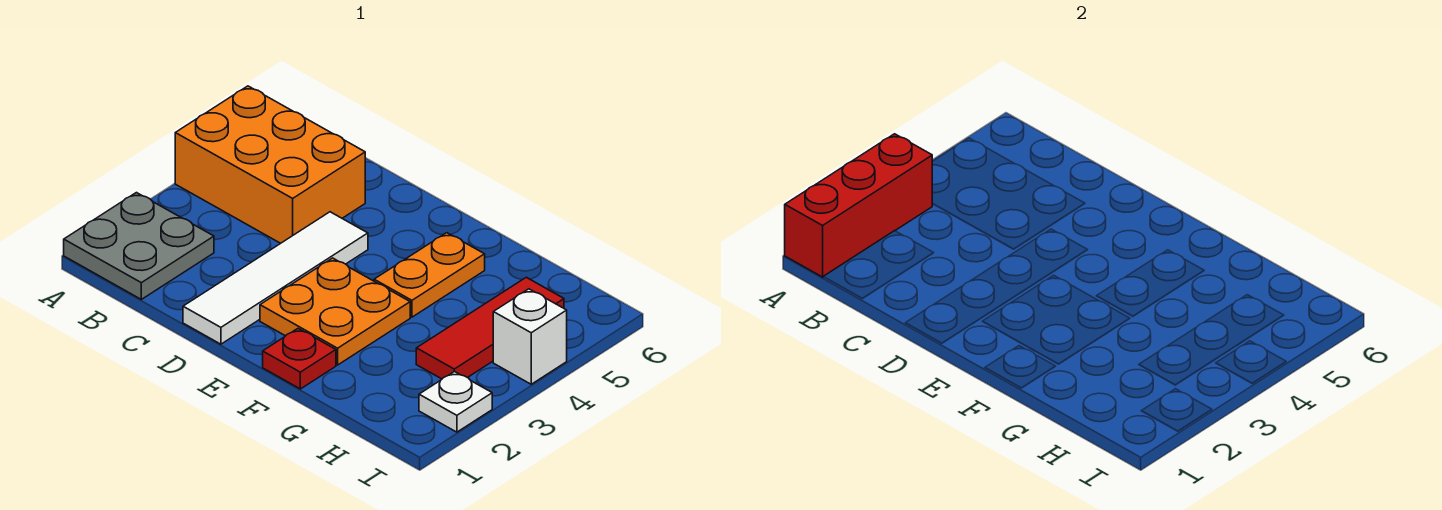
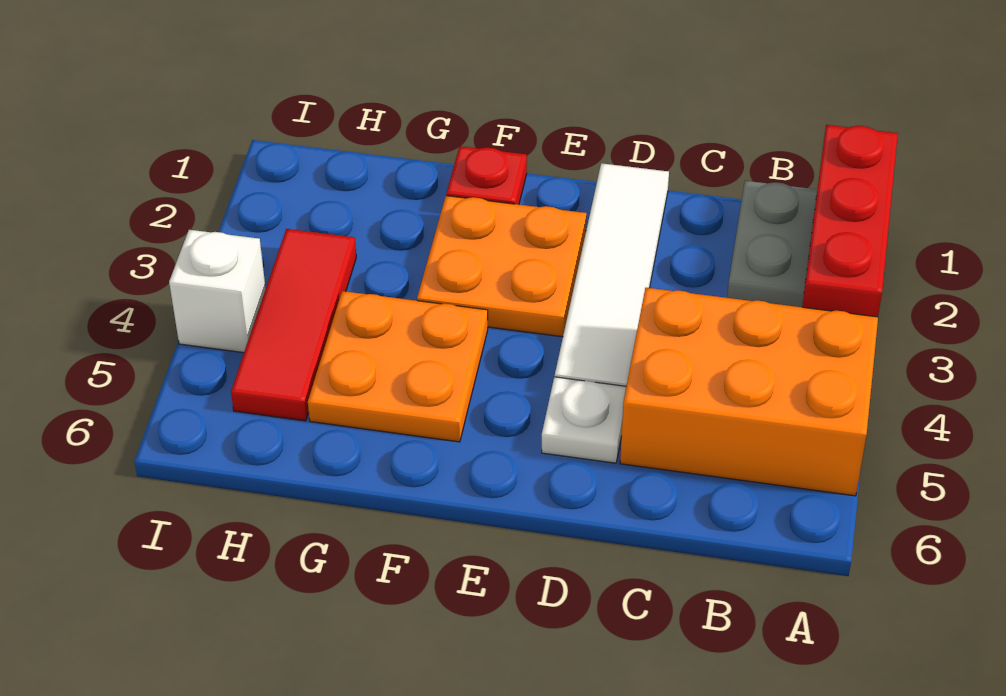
orange plate F4:F5 level 1 -> orange plate F4:G5 level 1
white plate I2 level 1 -> white plate D5 level 1

